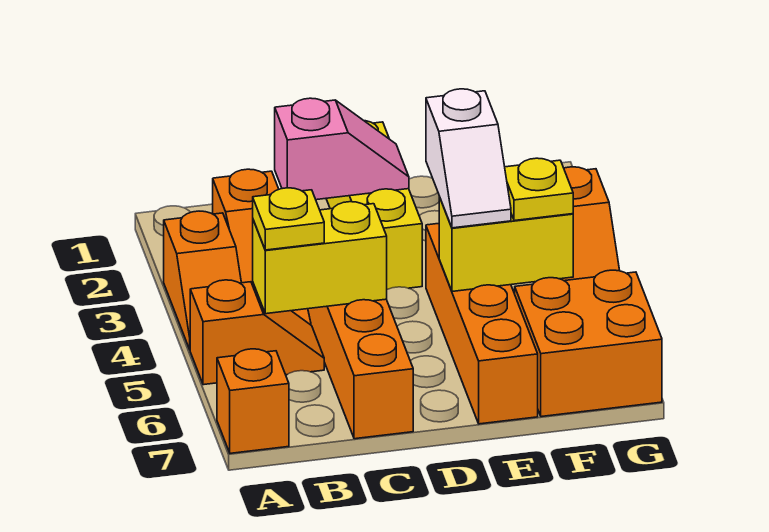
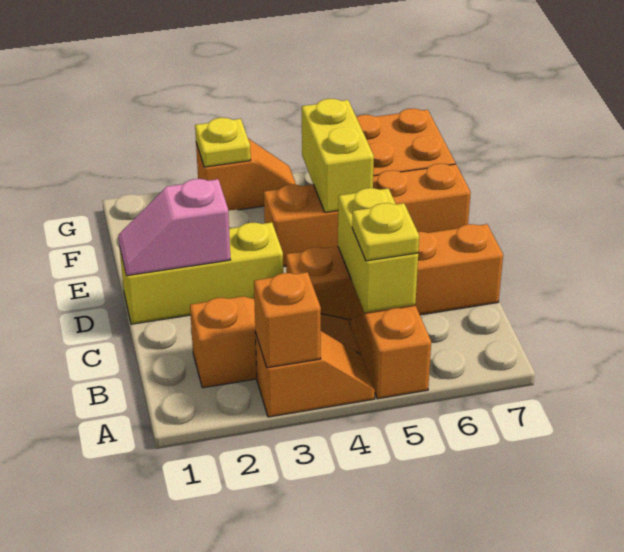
orange brick A7 level 1 -> orange brick A3 level 2
pink slope C2:D2 level 2 top C -> pink slope D1:D2 level 2 top 2
white slope E4:E5 level 3 top 4 -> none
yellow plate F5 level 3 -> yellow plate G3 level 2

